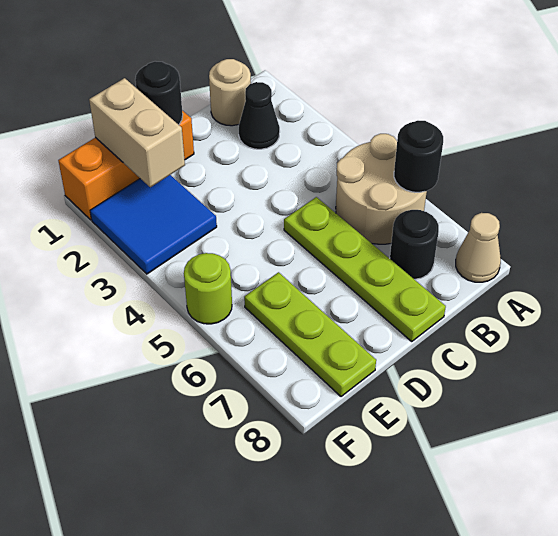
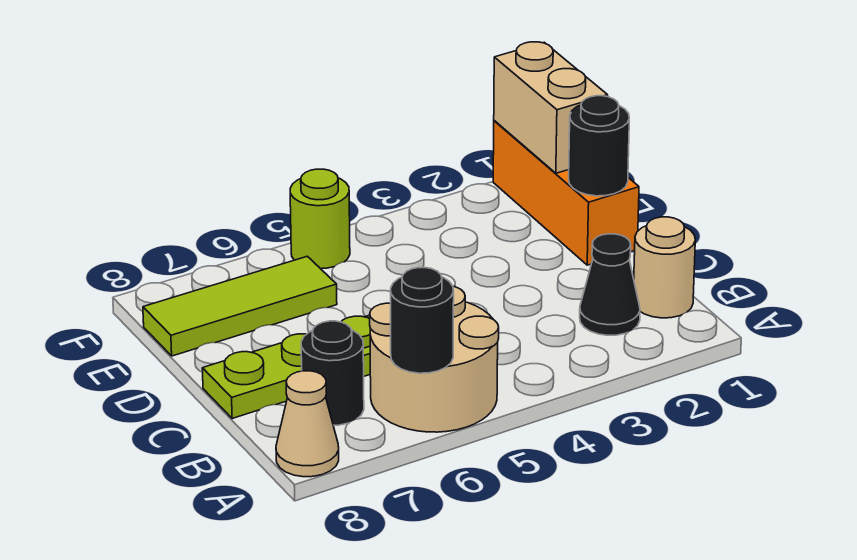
tan brick E1:E2 level 2 -> tan brick E1:F1 level 2
blue tile E2:F3 level 1 -> none
lime plate E6:E8 level 1 -> lime tile E6:E8 level 1

